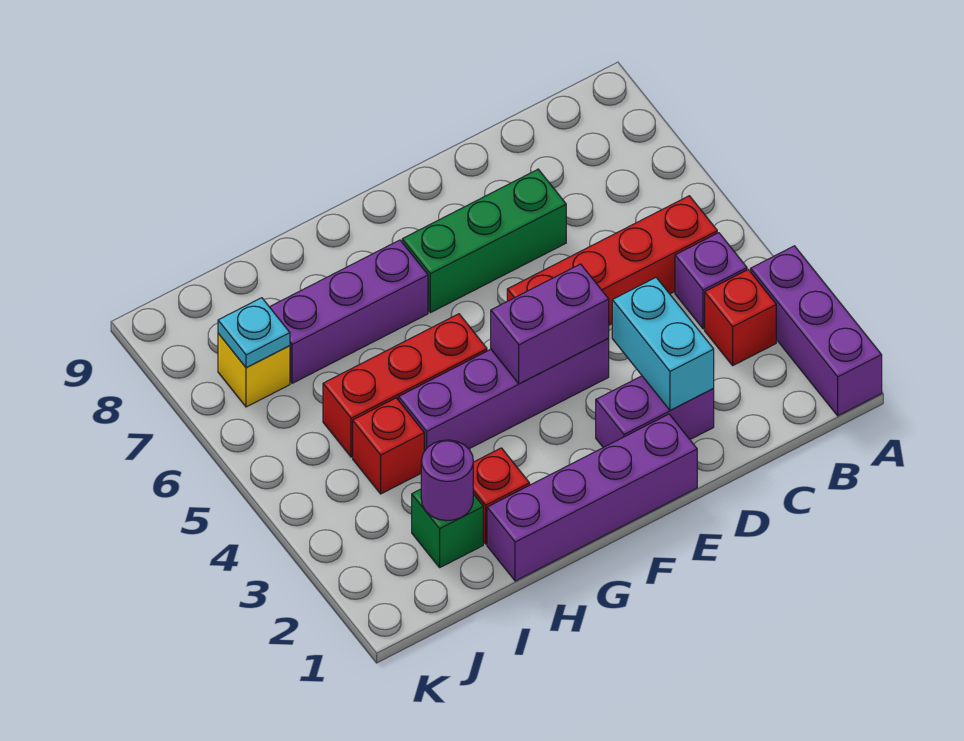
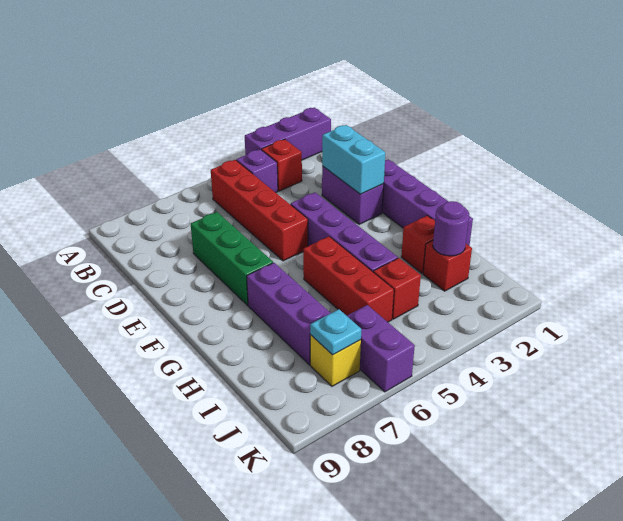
cyan brick D2:D3 level 2 -> cyan brick D2:E2 level 2
purple brick E4:F4 level 2 -> purple brick J6:K6 level 1
green brick I2 level 1 -> red brick I2 level 1

